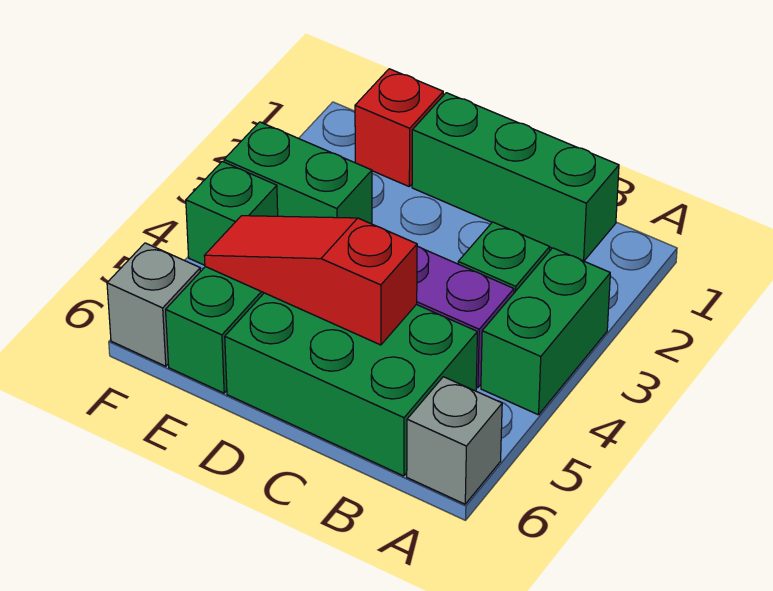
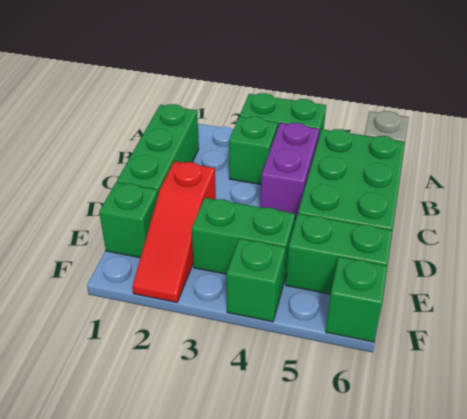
red slope C5:E5 level 2 top C -> red slope D2:F2 level 1 top D
red brick E1 level 1 -> green brick E1 level 1
green brick E3:F3 level 1 -> green brick E3:E4 level 1
grey brick F6 level 1 -> green brick F6 level 1

